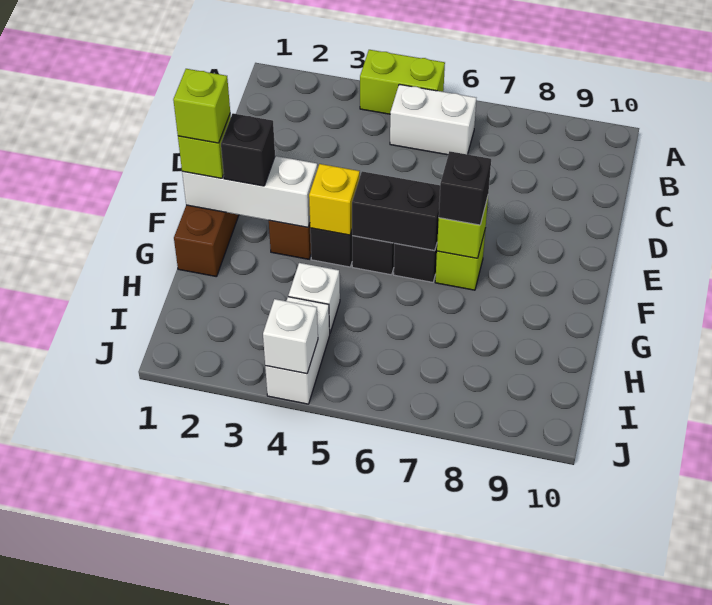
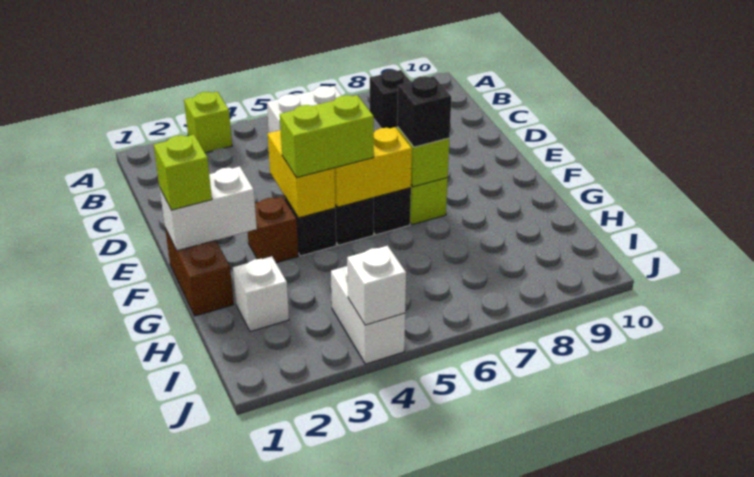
lime brick A4:A5 level 1 -> lime brick F4:F5 level 3
white brick F1:F3 level 2 -> white brick F1:F2 level 2
lime brick F1 level 4 -> lime brick A3 level 1
black brick F2 level 3 -> black brick B8 level 1
yellow brick F4 level 2 -> yellow brick E4:F4 level 2
black brick F5:F6 level 2 -> yellow brick F5:F6 level 2
white brick H4 level 1 -> white brick H2 level 1

